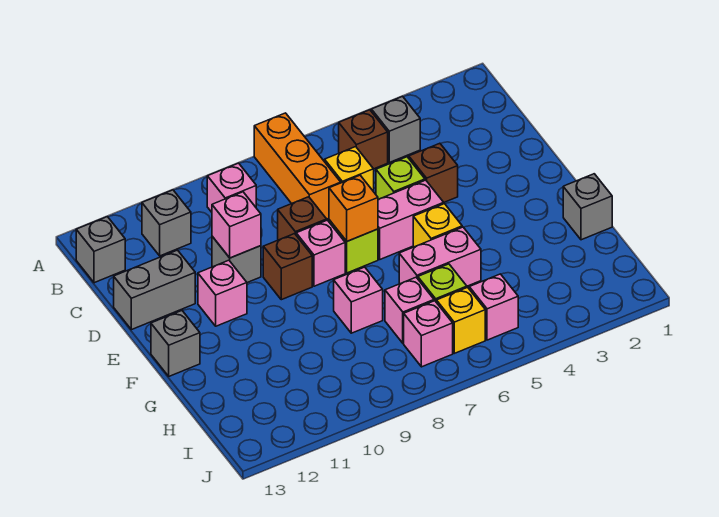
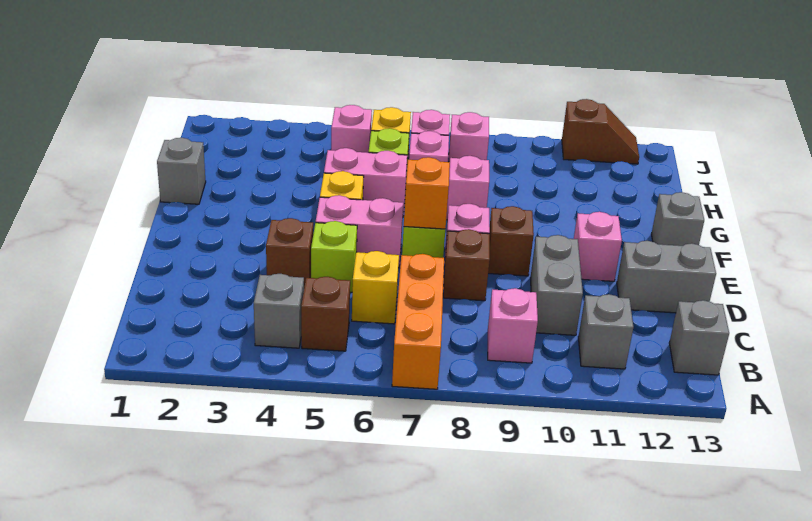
grey brick D10 level 1 -> grey brick C10:D10 level 1
pink brick D10 level 2 -> pink brick I8 level 1
none -> brown slope J11:J12 level 1 top 11

